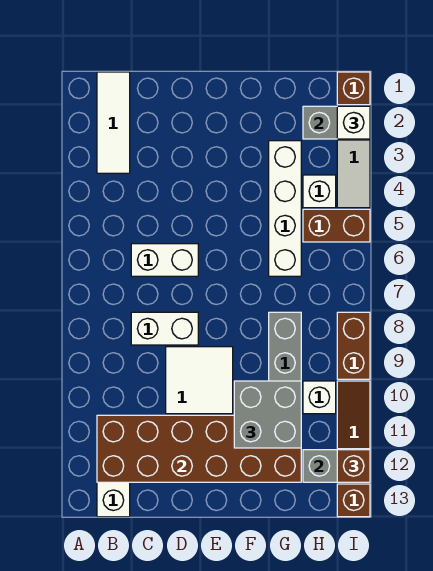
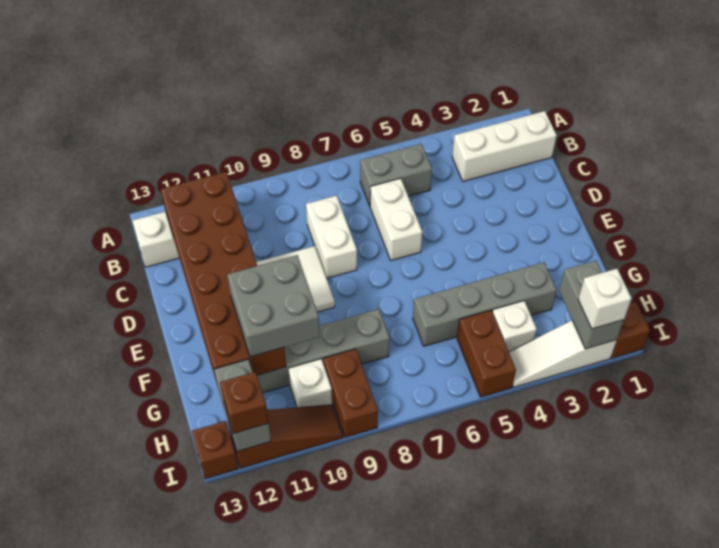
white tile B1:B3 level 1 -> white brick B1:B3 level 1
none -> grey brick B5:B6 level 1
white brick G3:G6 level 1 -> grey brick G3:G6 level 1
brown brick I8:I9 level 1 -> brown brick H9:I9 level 1

